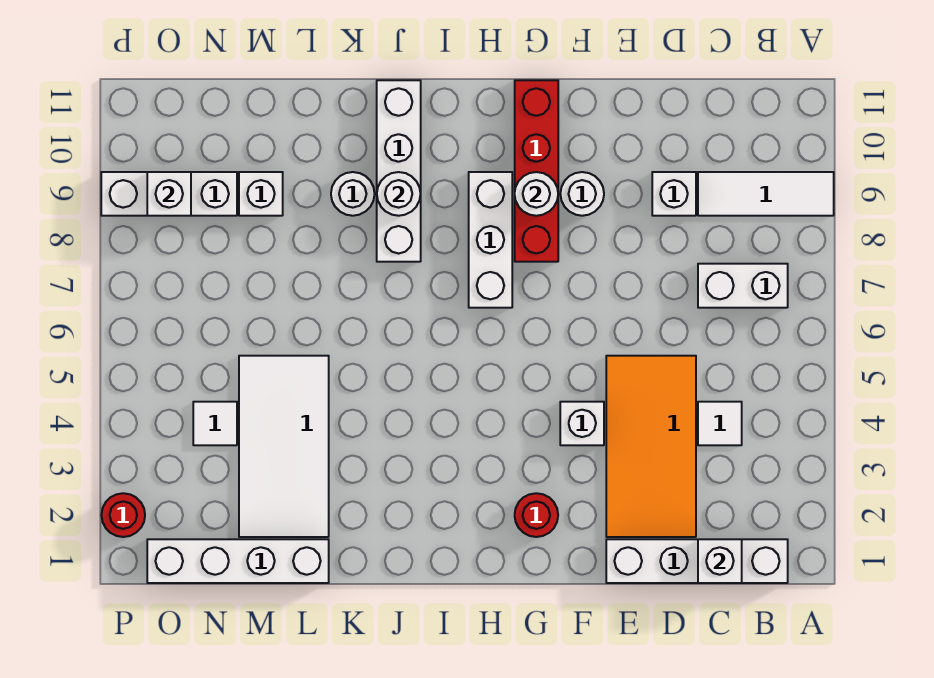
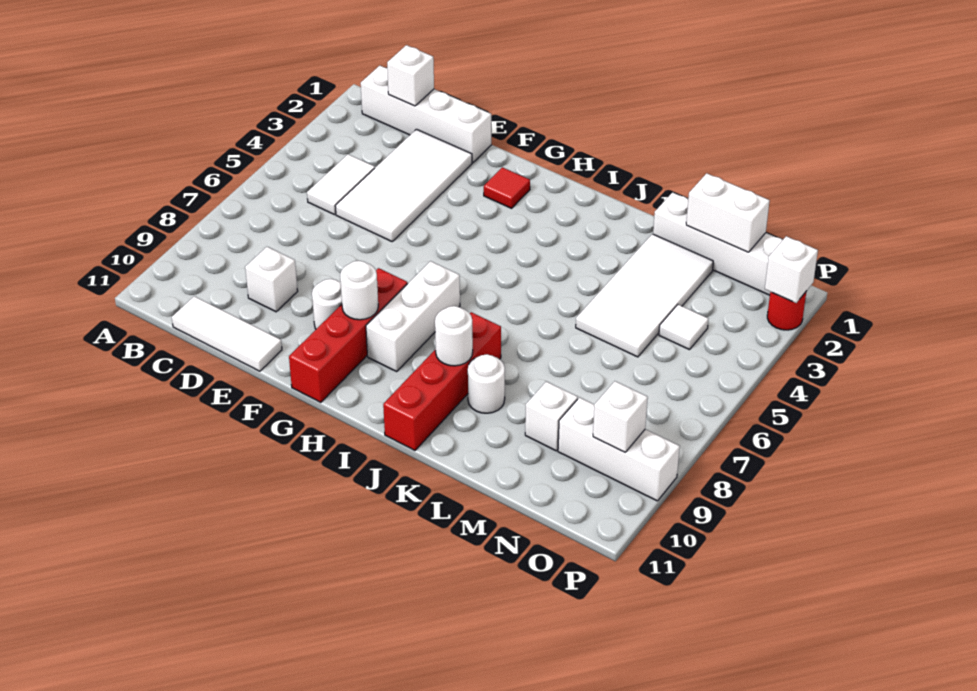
white tile A9:C9 level 1 -> white tile C11:E11 level 1
white brick B7:C7 level 1 -> white brick M1:N1 level 2
white tile C4 level 1 -> white tile C4:C5 level 1
orange tile D2:E5 level 1 -> white tile D2:E5 level 1
white brick F4 level 1 -> white brick P2 level 2
red round brick G2 level 1 -> red tile G2 level 1
white brick J8:J11 level 1 -> red brick J8:J11 level 1

